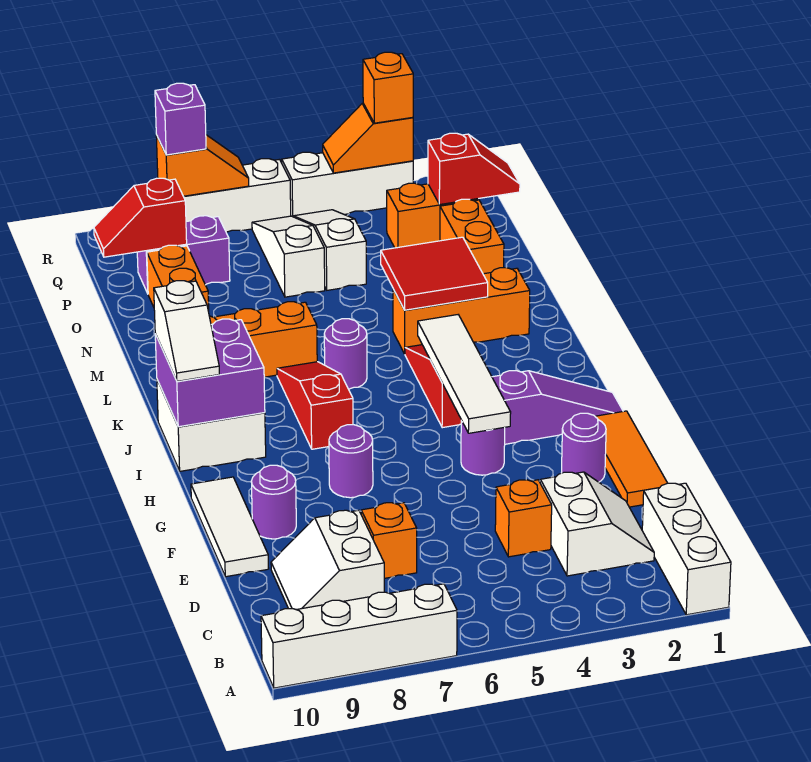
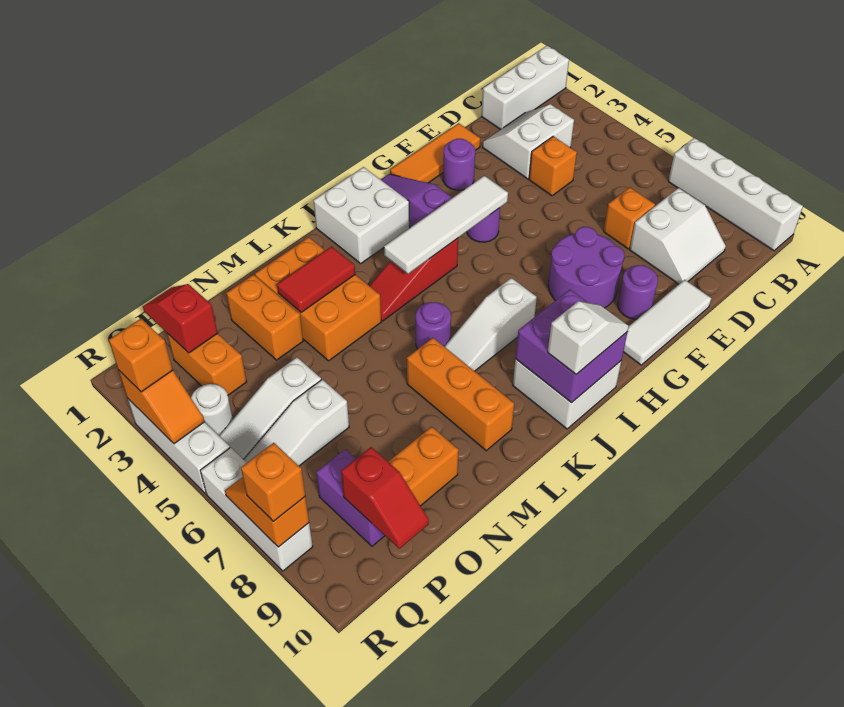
purple round brick G7 level 1 -> purple round brick F7:G8 level 1
none -> white brick I1:J2 level 1
red slope I7:K7 level 1 top I -> white slope I7:K7 level 1 top I
orange brick L2:L4 level 1 -> orange brick L2:M4 level 1
red tile L3:M4 level 2 -> red tile L3:M3 level 2
orange brick N2:O2 level 1 -> orange brick N2:N3 level 1
none -> white round brick Q4 level 1
purple brick R8 level 3 -> orange brick R8 level 3

